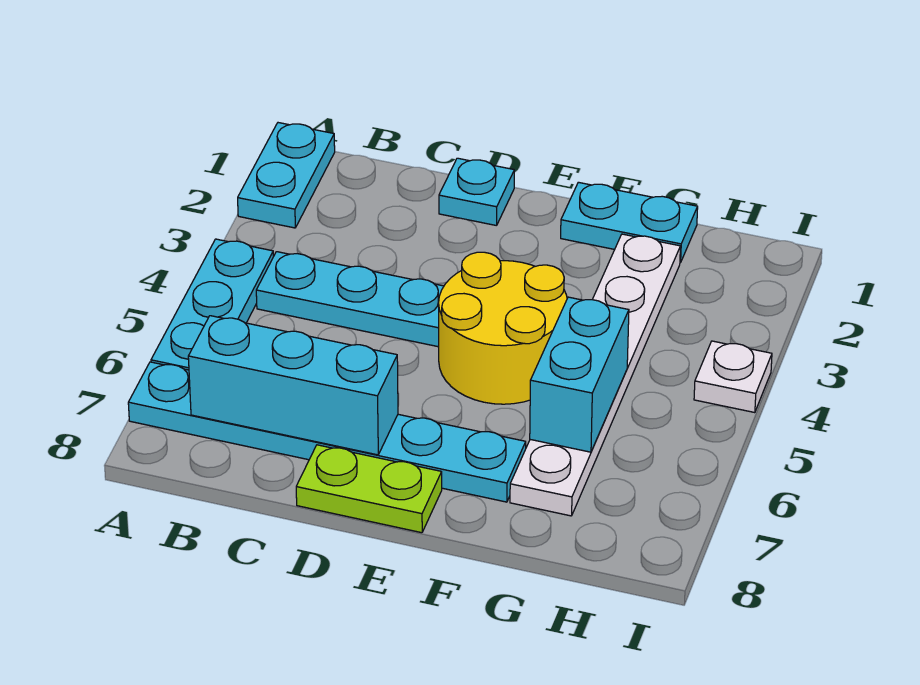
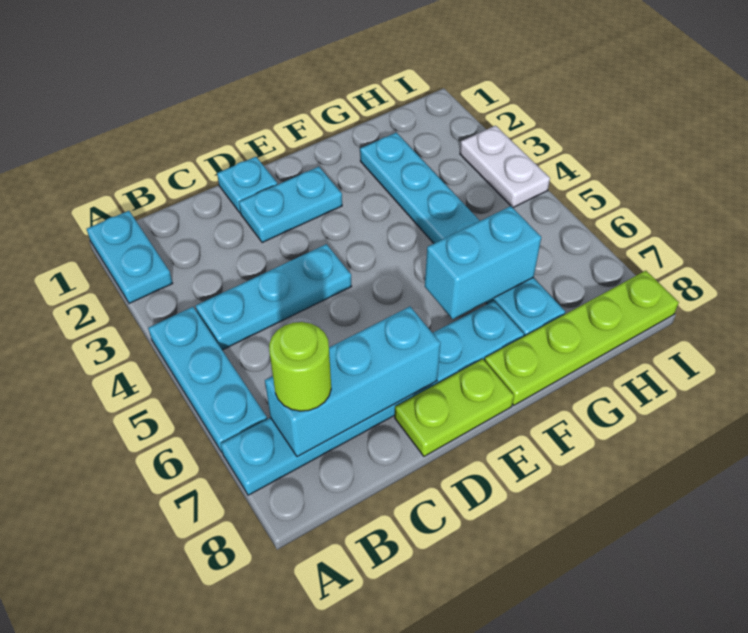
none -> lime round brick B7 level 3
yellow round brick E4:F5 level 1 -> none
cyan plate F1:G1 level 1 -> cyan plate D2:E2 level 1
none -> lime plate F8:I8 level 1
white plate G2:G7 level 1 -> cyan plate G2:G7 level 1
cyan brick G5:G6 level 2 -> cyan brick F6:G6 level 2
white plate I4 level 1 -> white plate I3:I4 level 1

